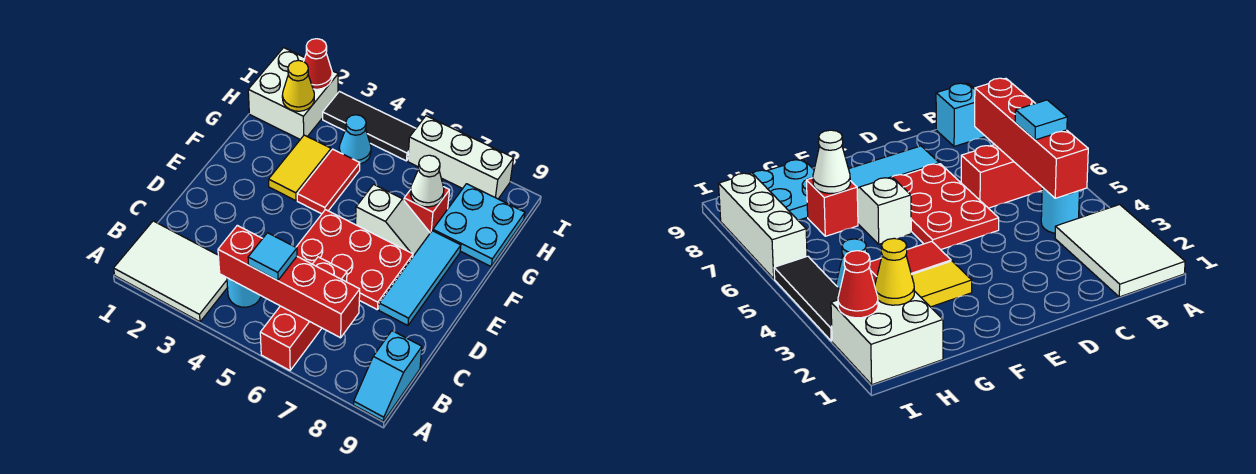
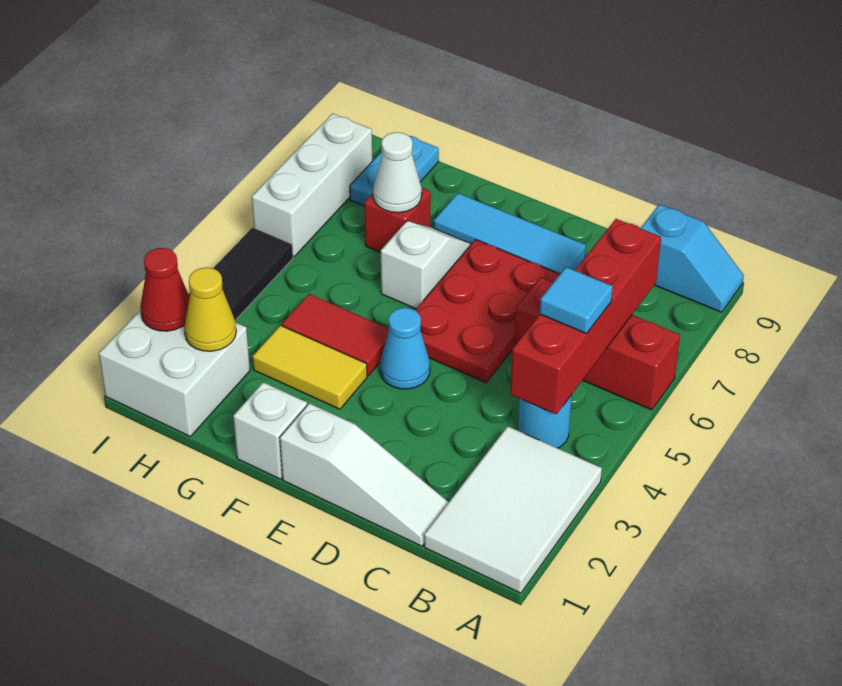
none -> white slope C1:E1 level 1 top E
none -> white brick F1 level 1
cyan plate G8:H9 level 1 -> cyan plate H8:H9 level 1
cyan cone H4 level 1 -> cyan cone E4 level 1

